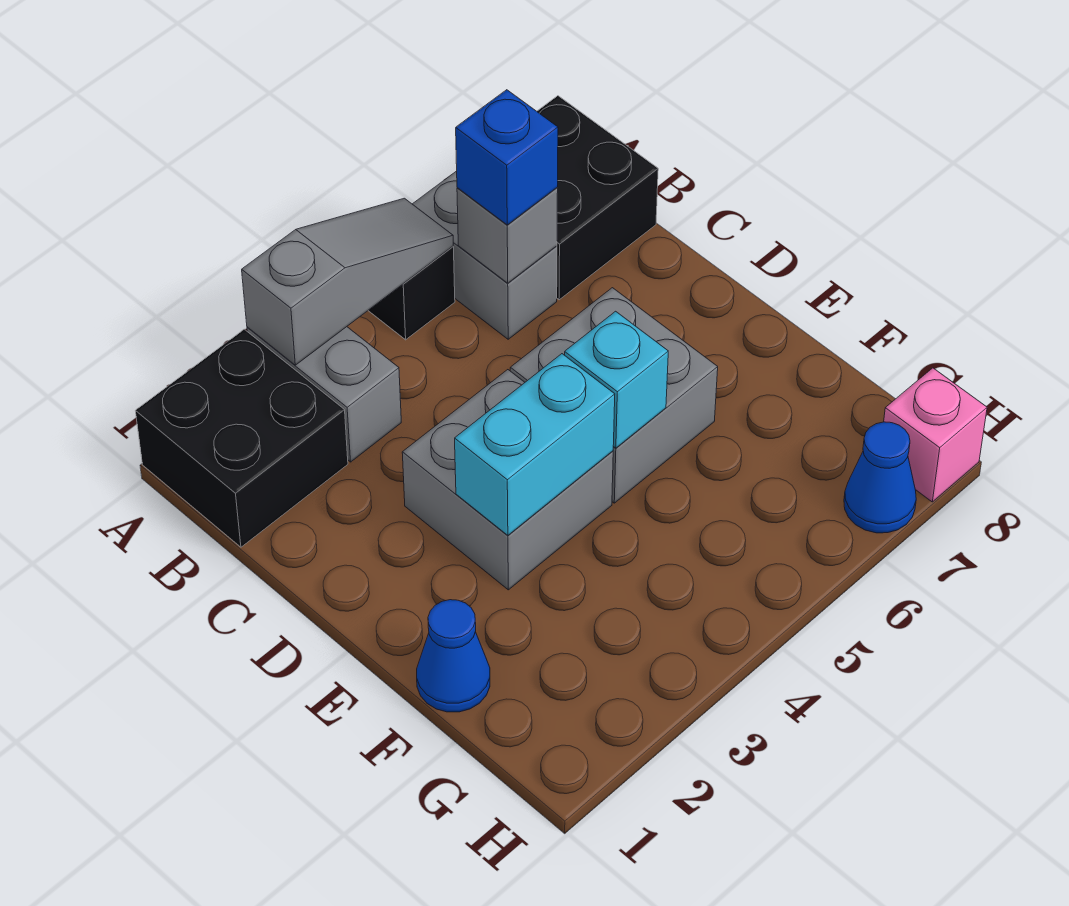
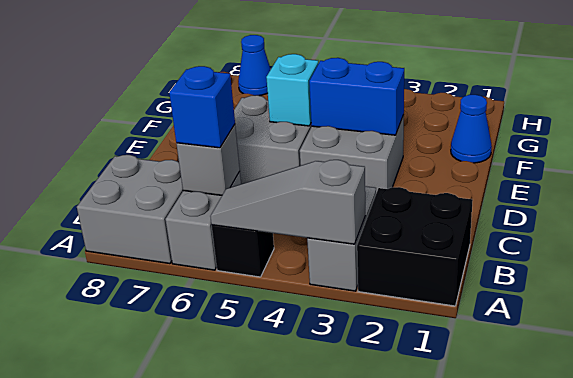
black brick A7:B8 level 1 -> grey brick A7:B8 level 1
cyan brick E3:E4 level 2 -> blue brick E3:E4 level 2
pink brick H8 level 1 -> none

